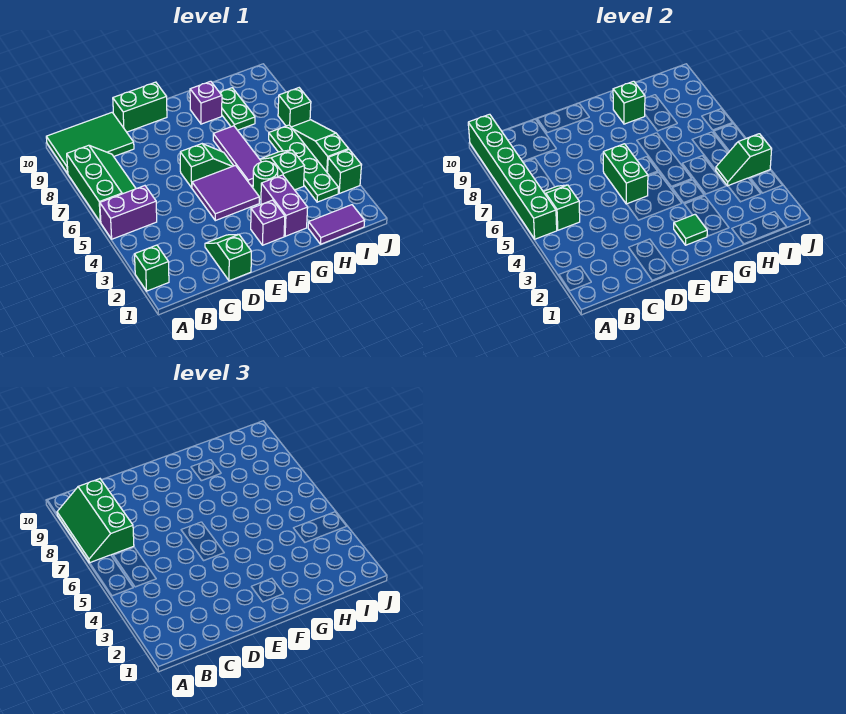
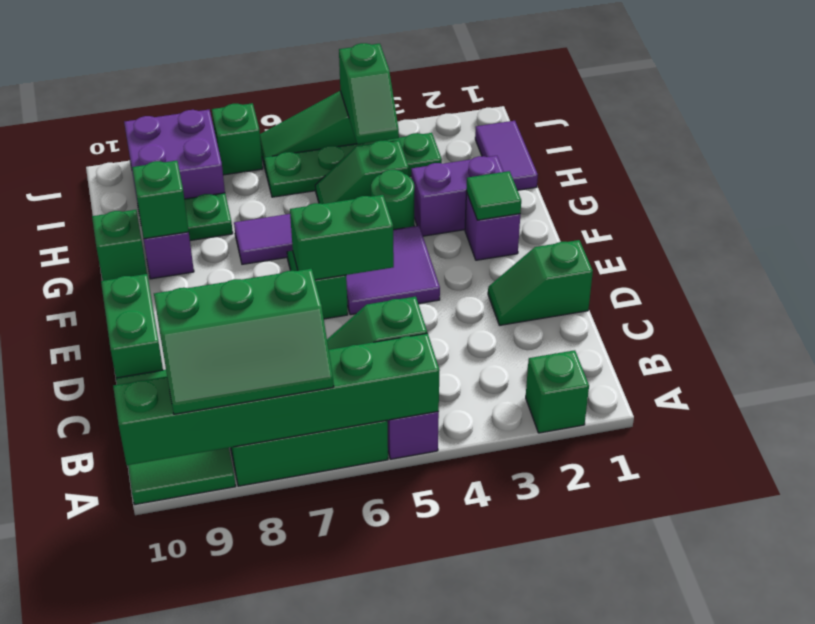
none -> purple brick I8:J9 level 1
green brick J3 level 1 -> green brick G10 level 1

